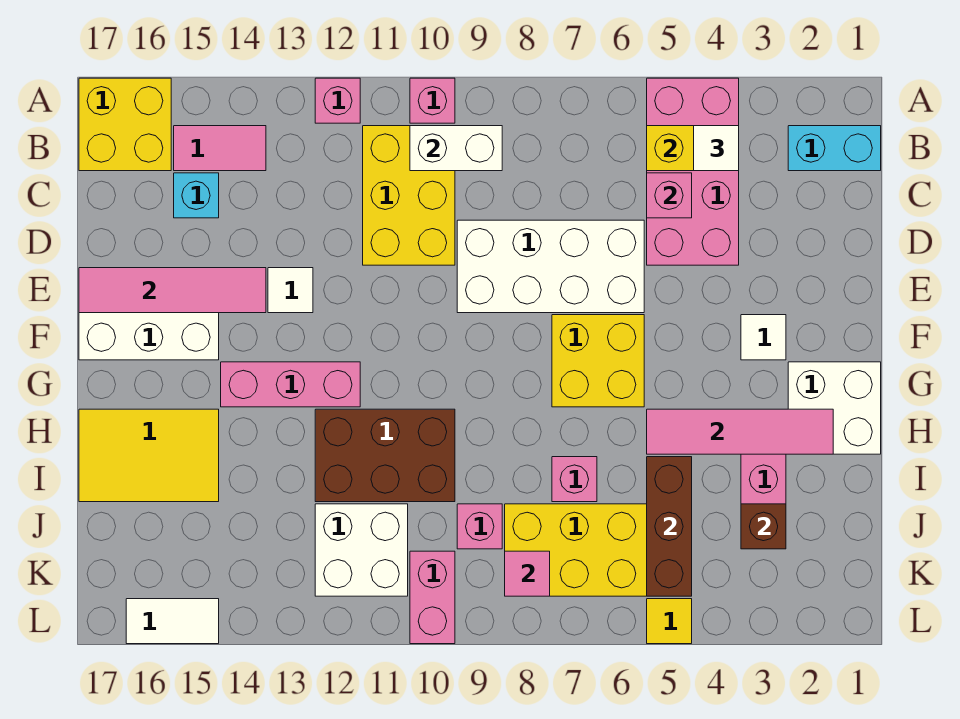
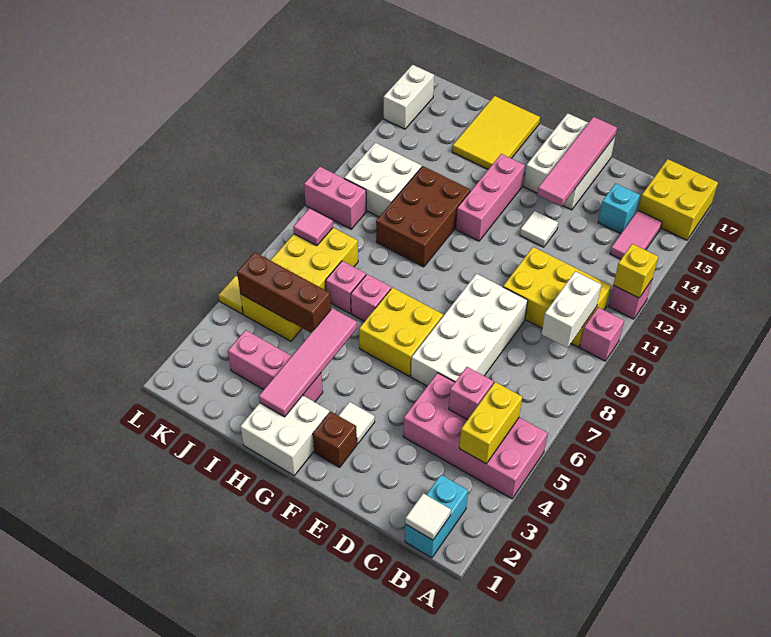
none -> yellow brick A12 level 2
white tile B4 level 3 -> white tile B1 level 2
brown brick J3 level 2 -> brown brick F2 level 1
pink brick J9 level 1 -> pink brick H7 level 1
white tile L15:L16 level 1 -> white brick L15:L16 level 1

